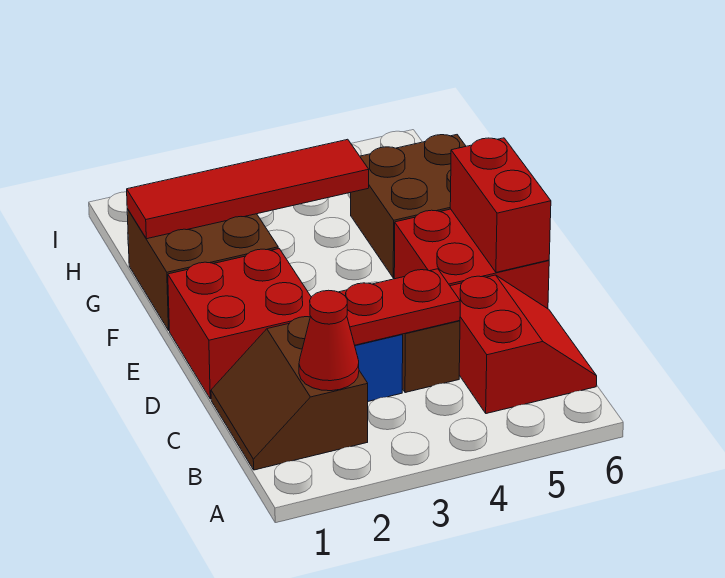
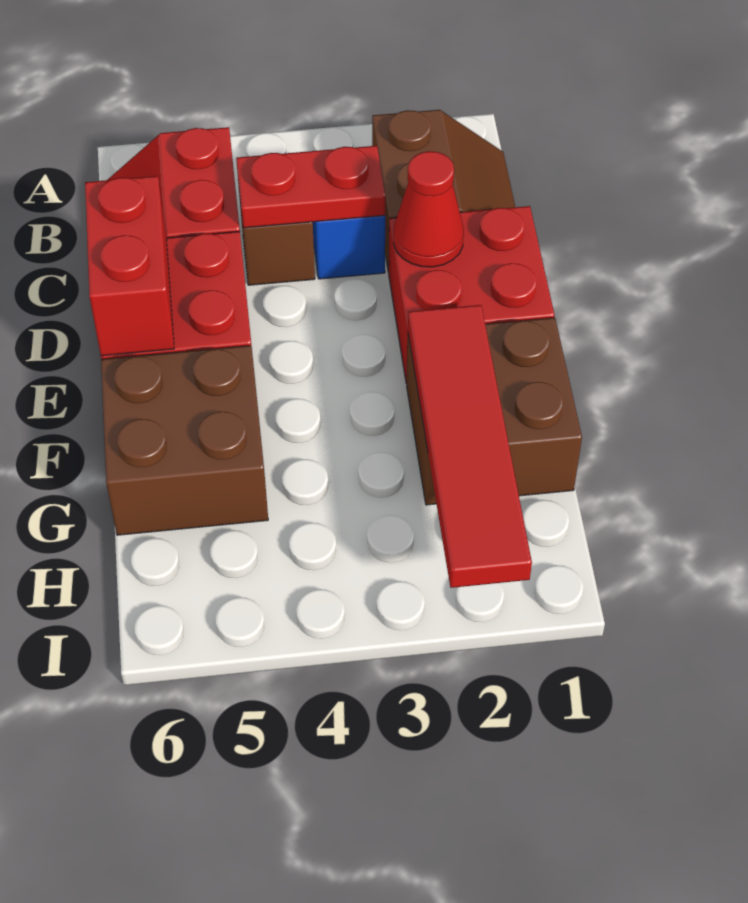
red cone B2 level 2 -> red cone D2 level 2
red tile G1:G4 level 2 -> red tile F2:I2 level 2

